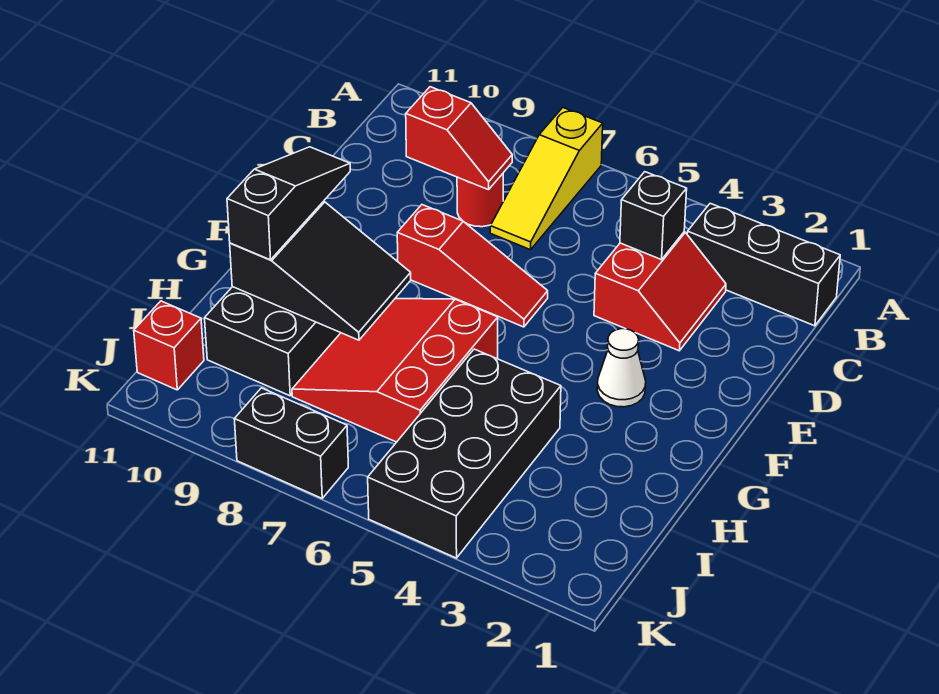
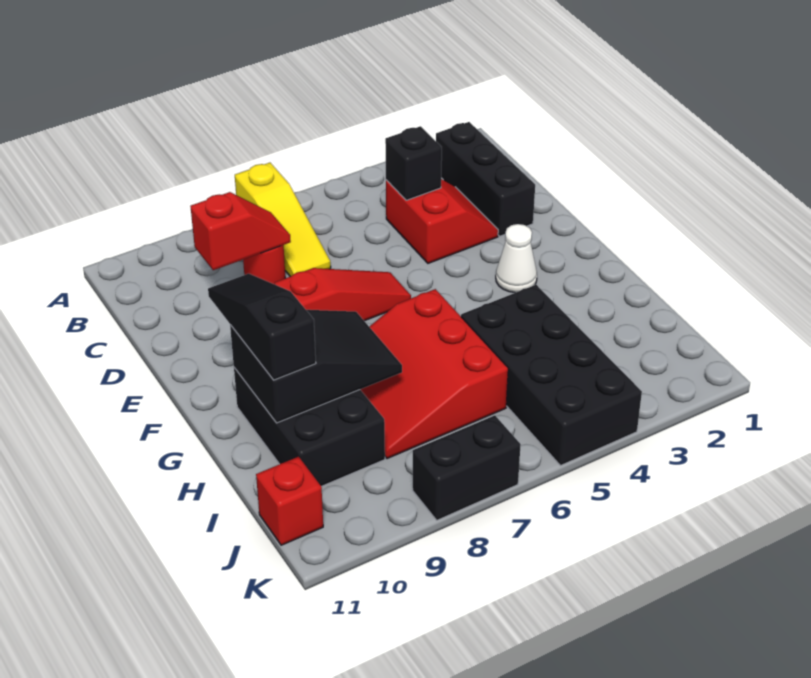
black brick B1:B3 level 1 -> black brick B2:D2 level 1

